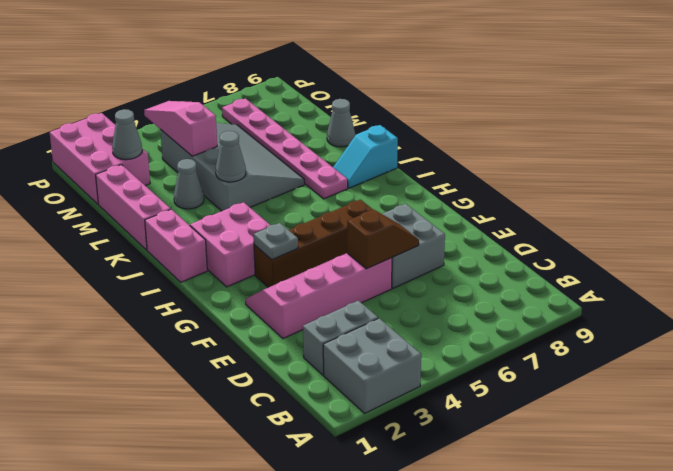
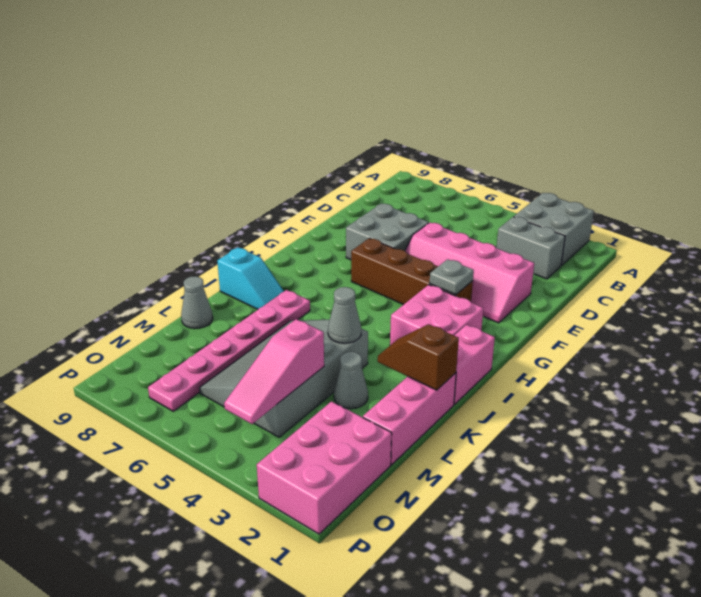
brown slope E5:E6 level 2 top 5 -> brown slope K1:K2 level 2 top 1
grey cone N2 level 2 -> none

